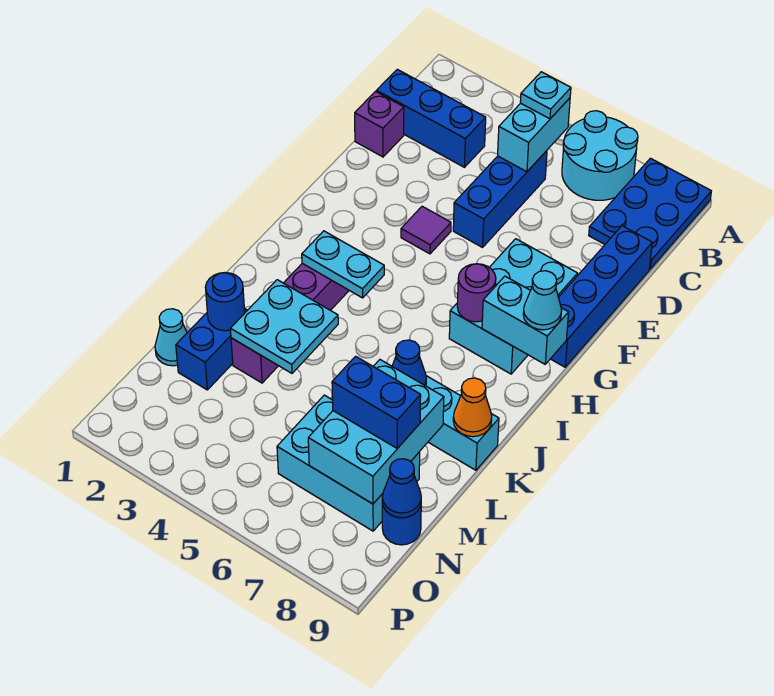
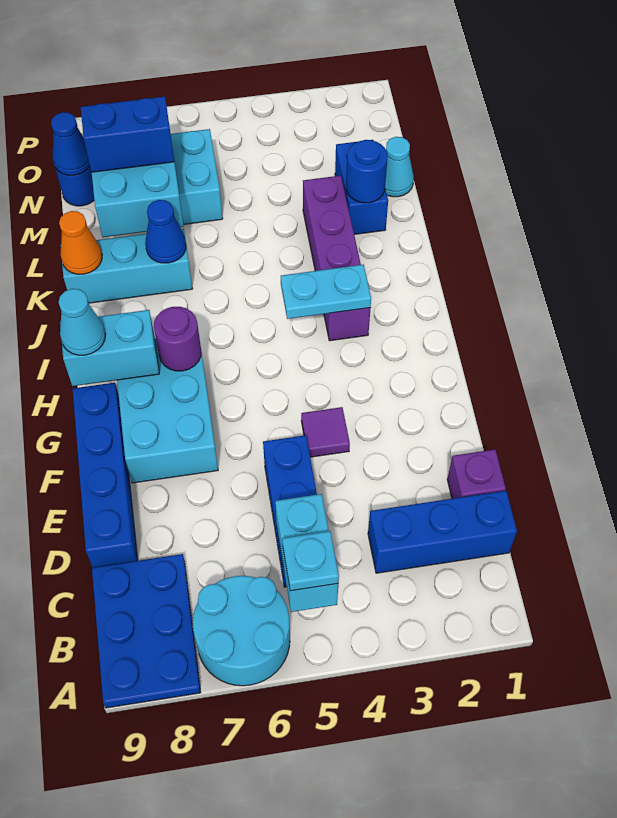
cyan plate K3:L4 level 2 -> none

